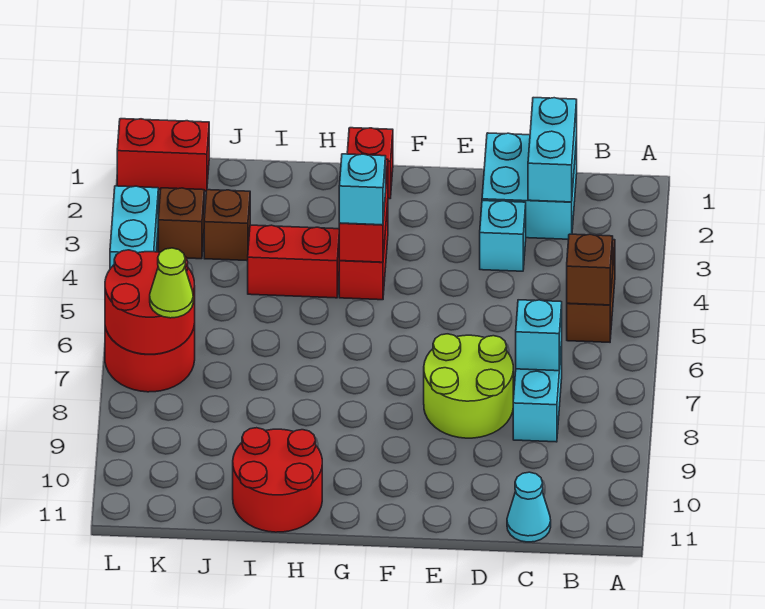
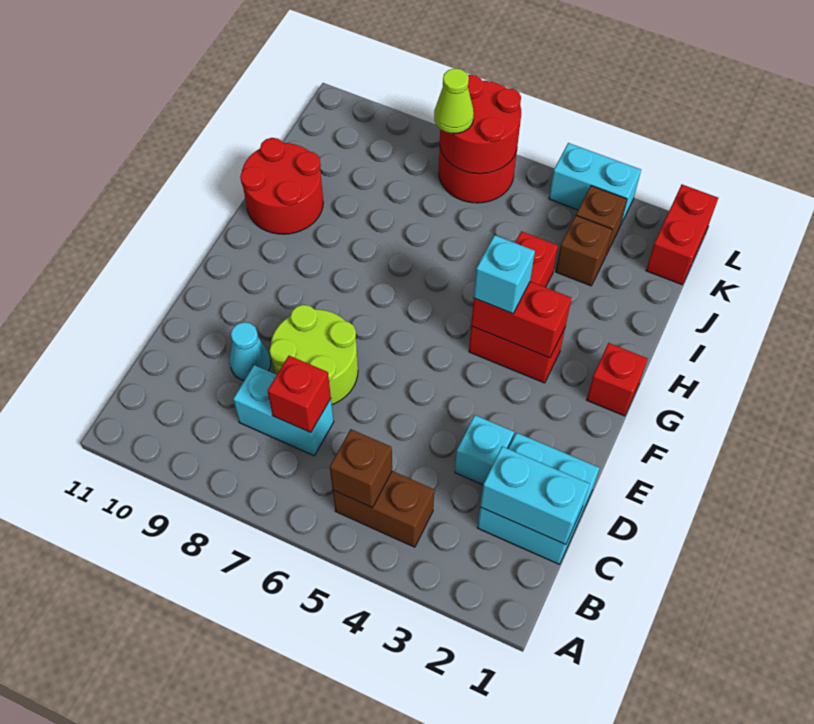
cyan brick C7 level 2 -> red brick C7 level 2
cyan cone C11 level 1 -> cyan cone D9 level 1

